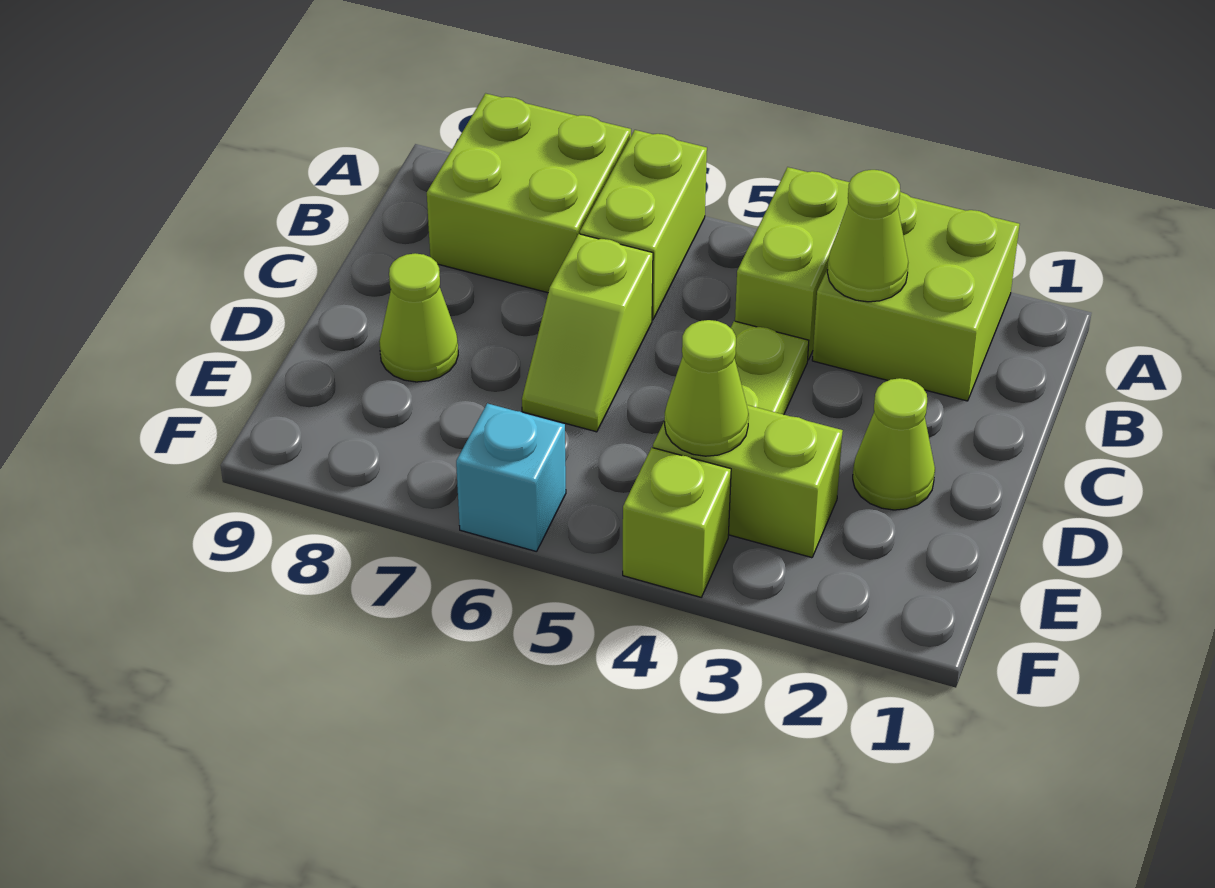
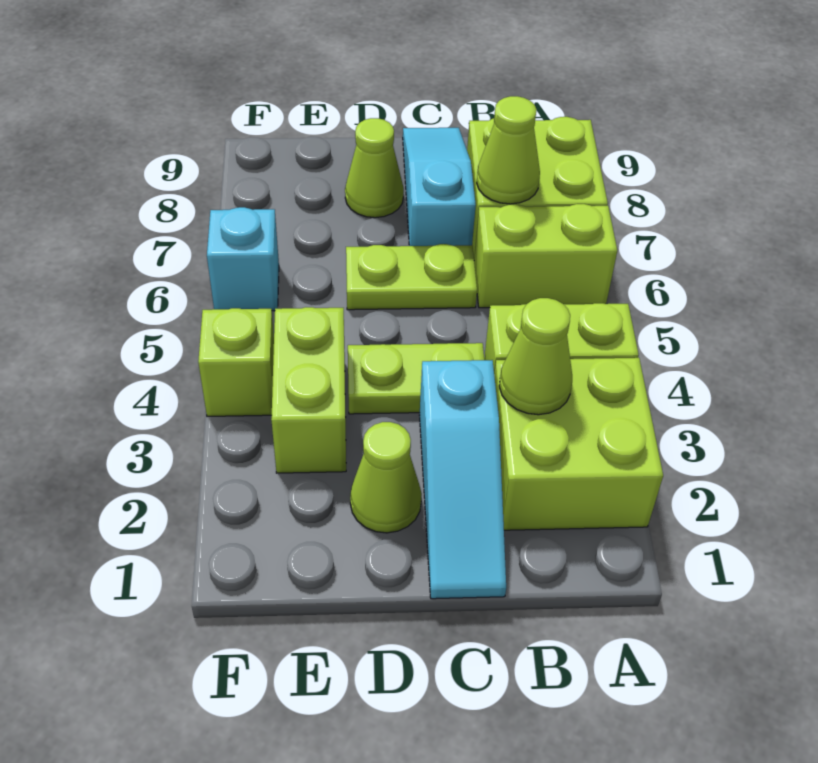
none -> cyan slope C1:C3 level 1 top 3
lime slope C6:D6 level 1 top C -> lime plate C6:D6 level 1
none -> cyan slope C7:C9 level 1 top 7
lime cone E4 level 2 -> lime cone B7 level 2

